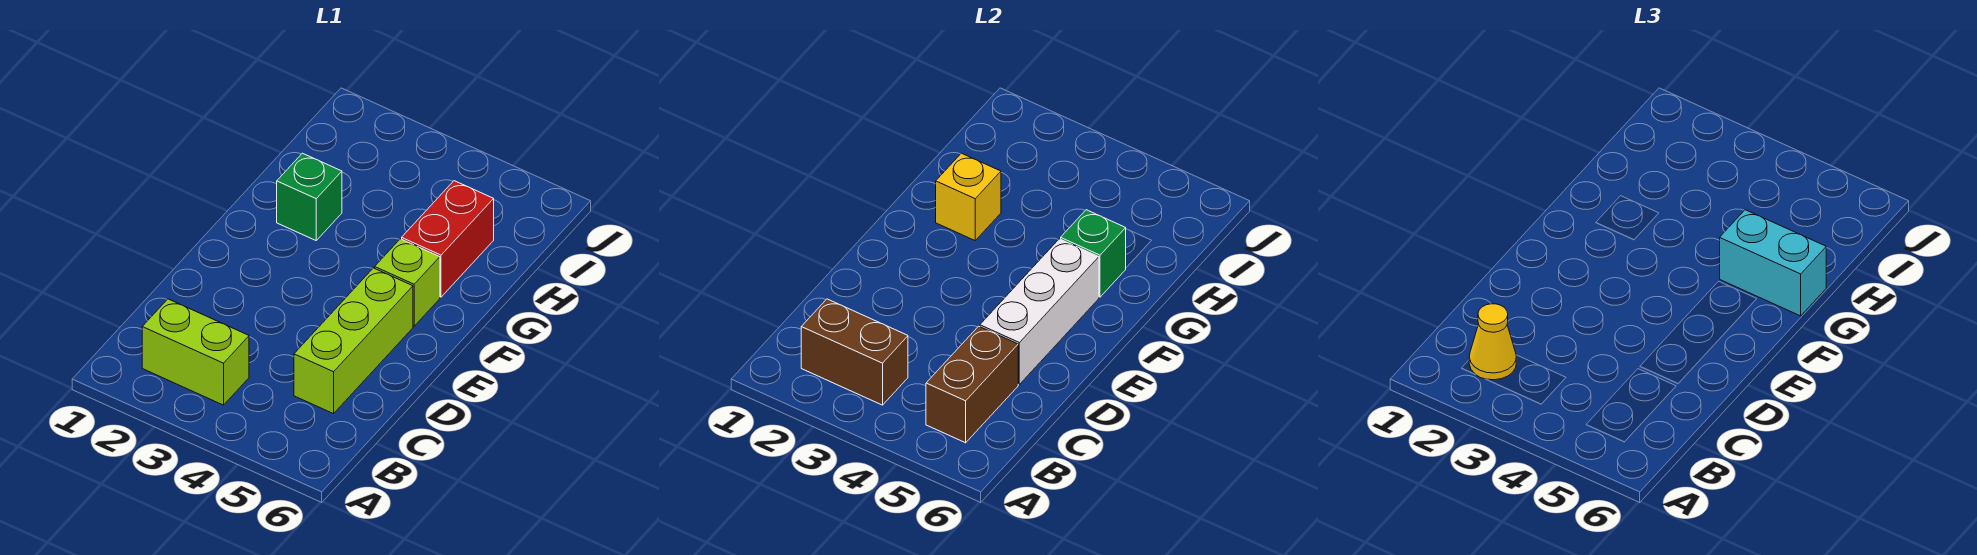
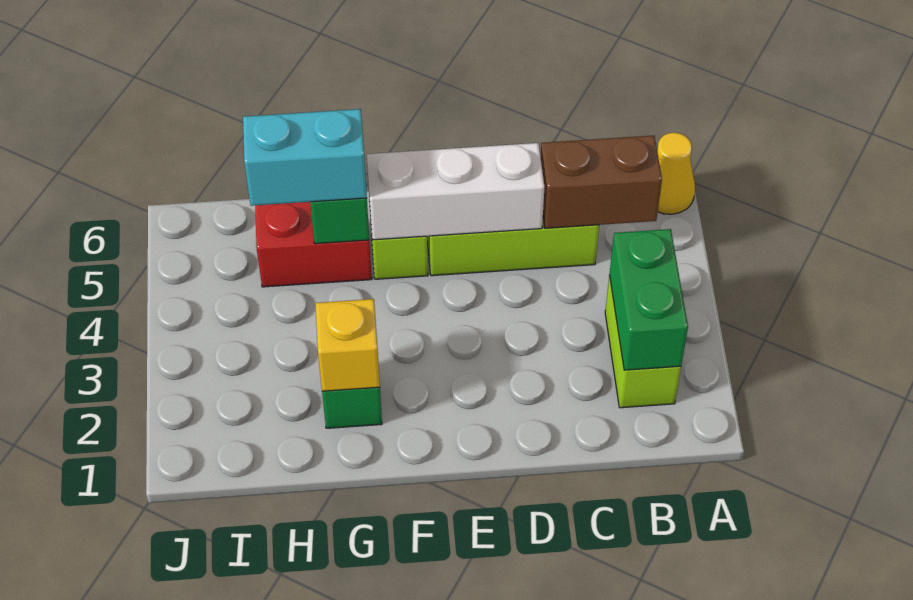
brown brick B2:B3 level 2 -> green brick B2:B3 level 2
yellow cone B2 level 3 -> yellow cone A6 level 1
cyan brick G5:G6 level 3 -> cyan brick G5:H5 level 3

